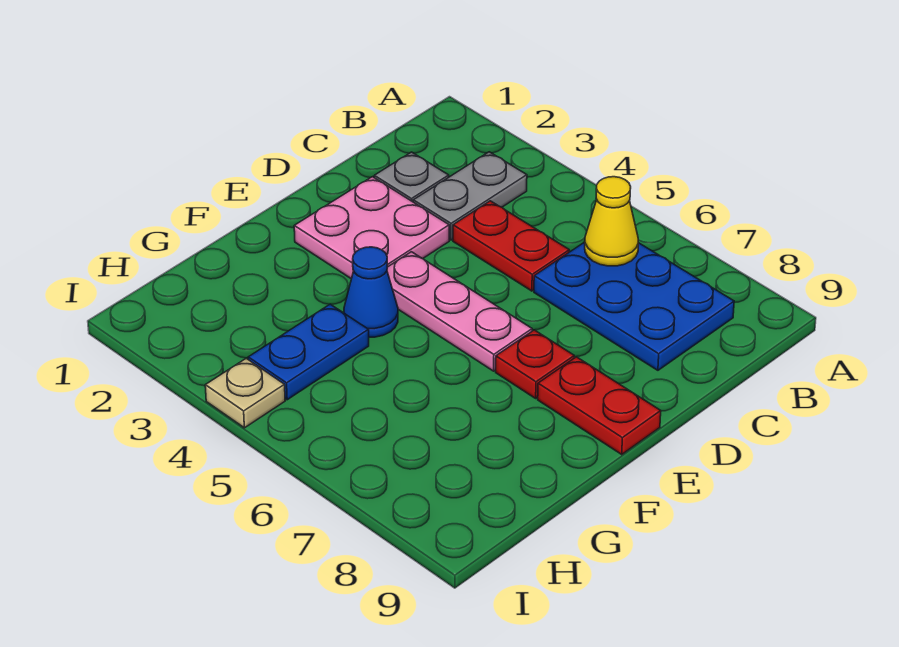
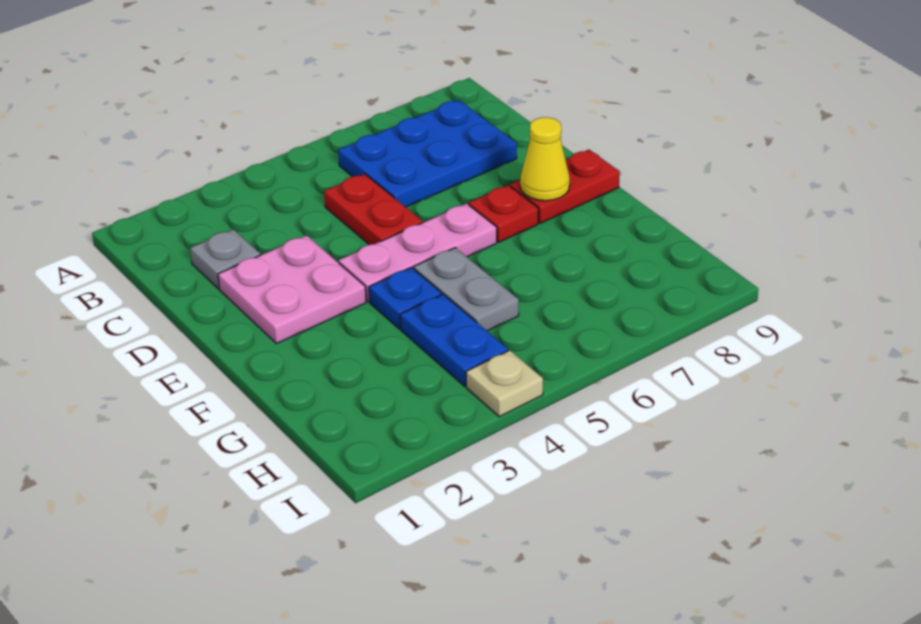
grey plate B3:C3 level 1 -> grey plate F5:G5 level 1
yellow cone B6 level 2 -> yellow cone E8 level 2
red plate C4:C5 level 1 -> red plate C5:D5 level 1
blue cone F4 level 1 -> blue plate F4 level 1

